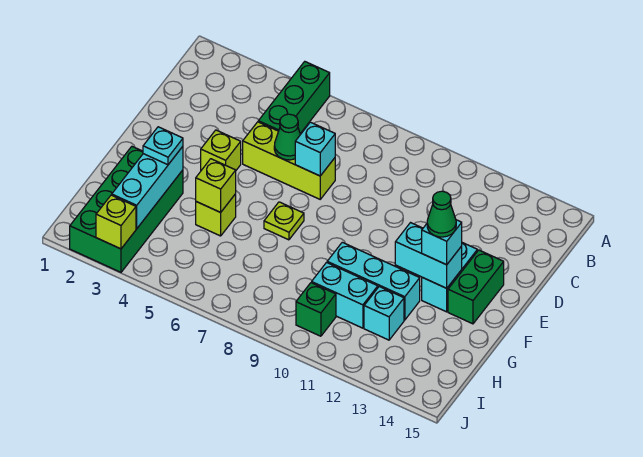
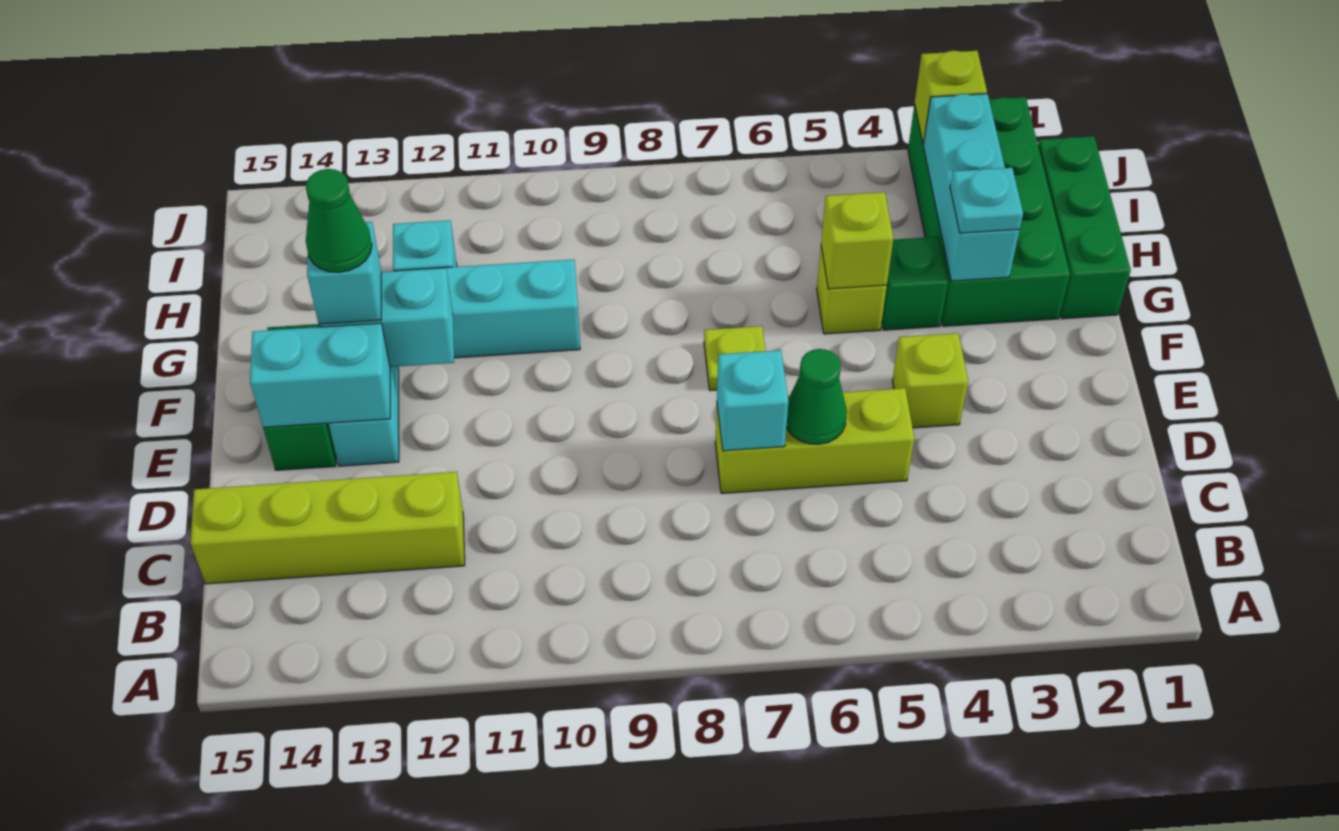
green brick A5:C5 level 1 -> green brick G1:I1 level 1
none -> lime brick C12:C15 level 1
cyan brick H10:H11 level 1 -> cyan brick E13:E14 level 2
green brick I10 level 1 -> green brick G4 level 1

